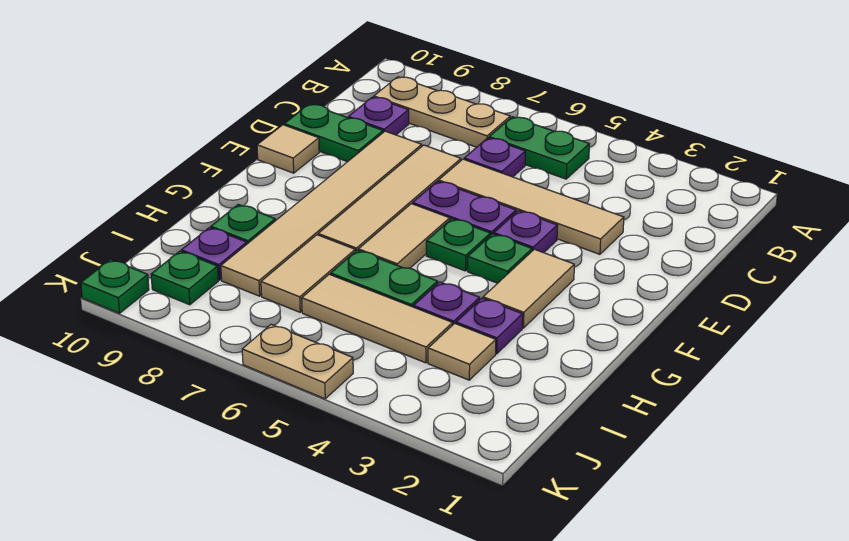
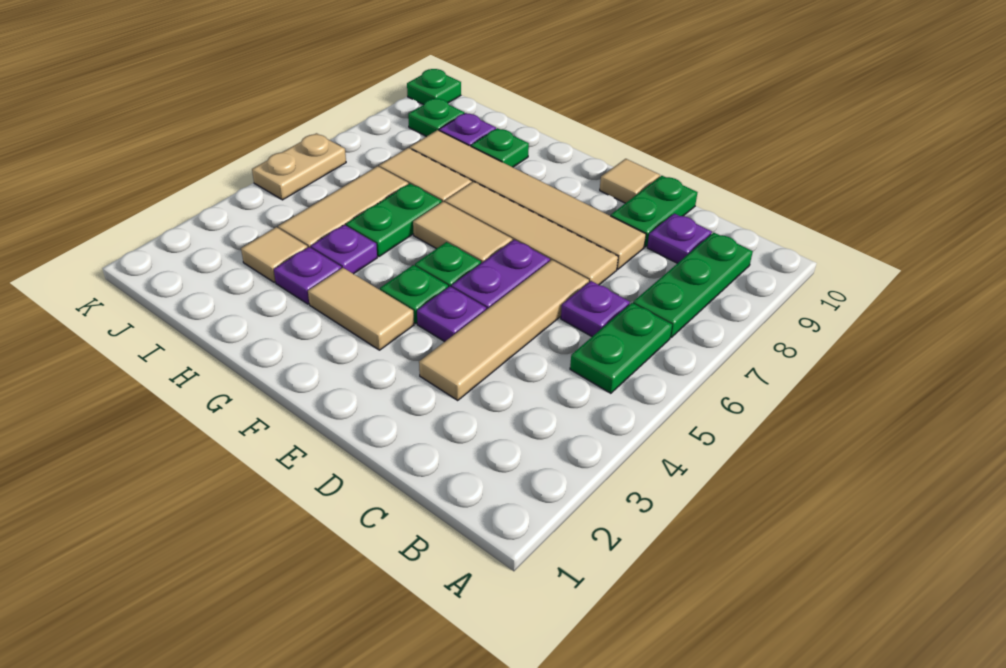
tan plate B7:B9 level 1 -> green plate B7:B9 level 1

